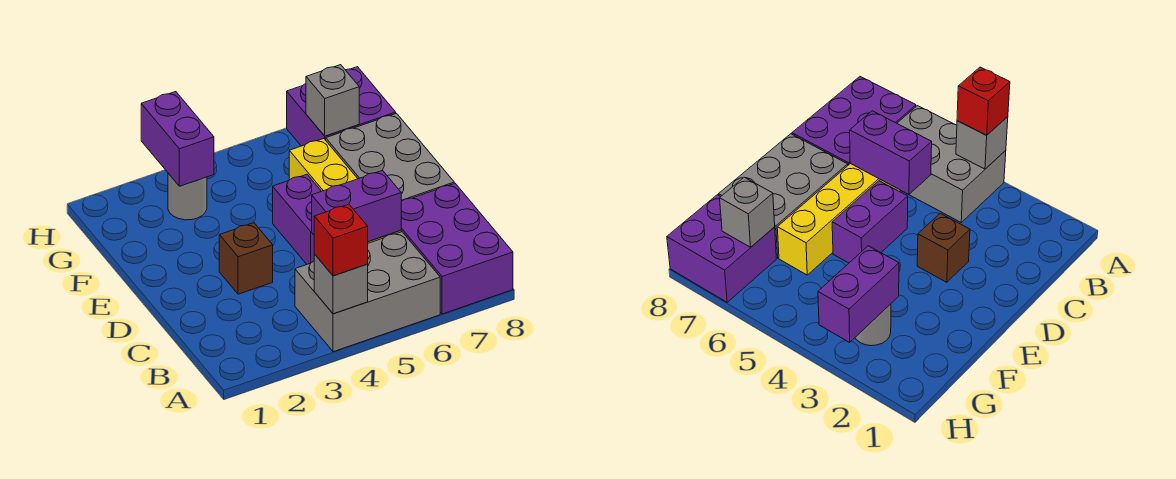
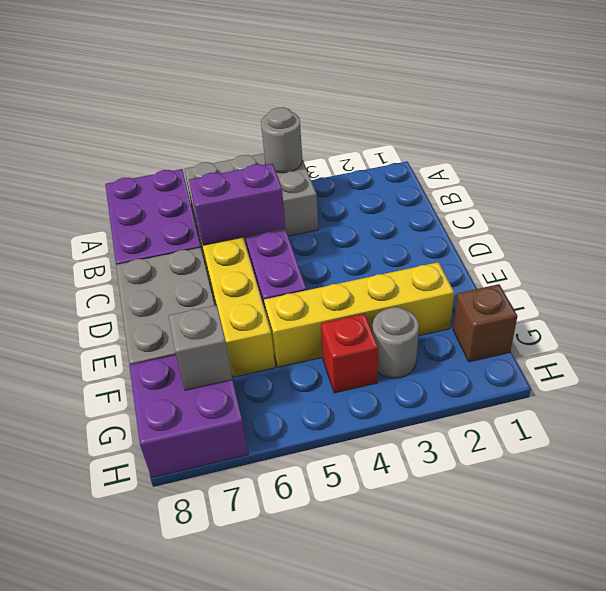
grey brick A4 level 2 -> grey round brick A4 level 2
red brick A4 level 3 -> red brick G4 level 1
brown brick D3 level 1 -> brown brick G1 level 1
none -> yellow brick F2:F5 level 1
purple brick G3:H3 level 2 -> none

